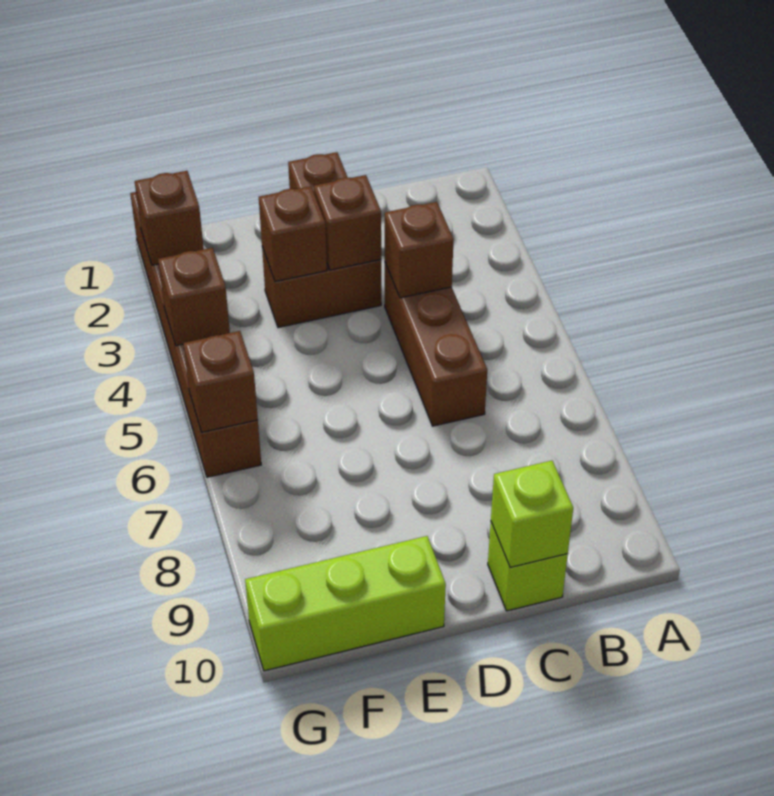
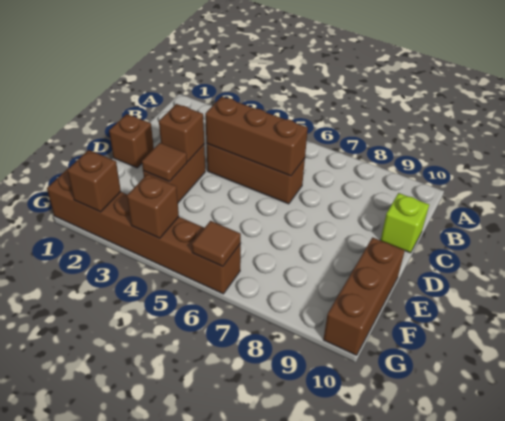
brown brick C4 level 2 -> brown brick C4:C6 level 2
lime brick C10 level 2 -> none
brown brick E3 level 2 -> brown tile E3 level 2
lime brick E10:G10 level 1 -> brown brick E10:G10 level 1
brown brick G6 level 2 -> brown tile G6 level 2

